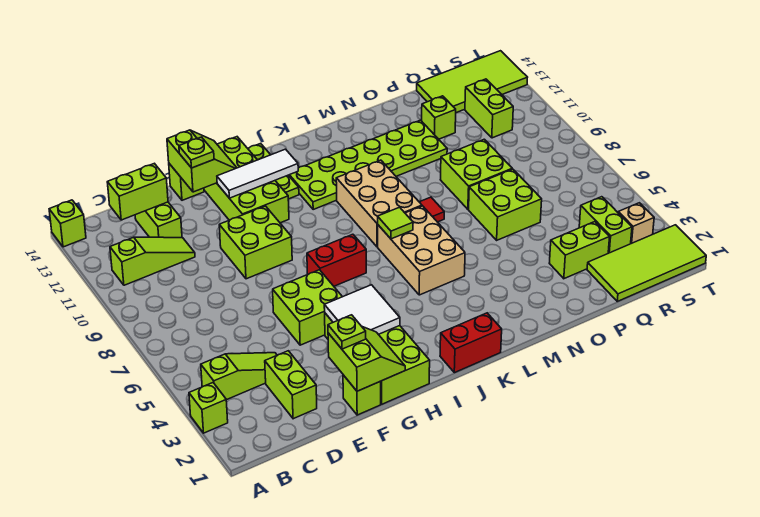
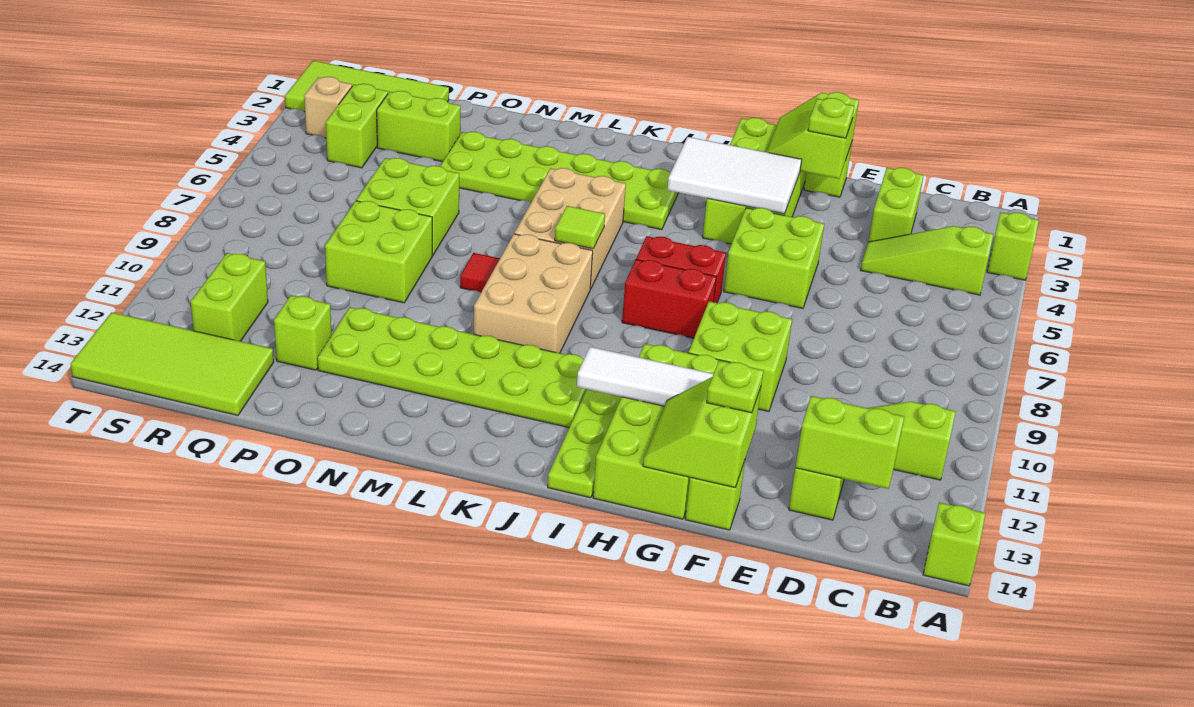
white tile G3:H4 level 2 -> white tile G3:I4 level 2
red brick J1:K1 level 1 -> red brick H8:I8 level 1
none -> lime plate J3:O4 level 1

